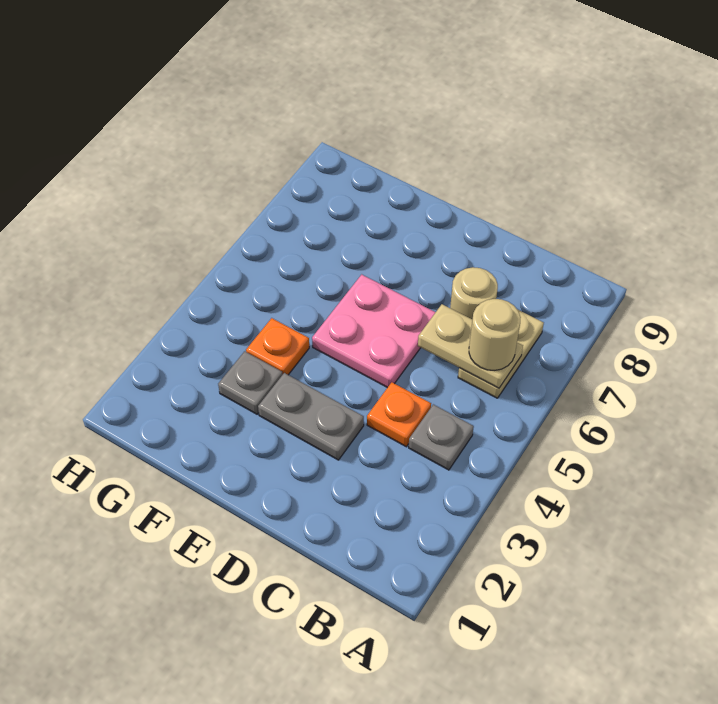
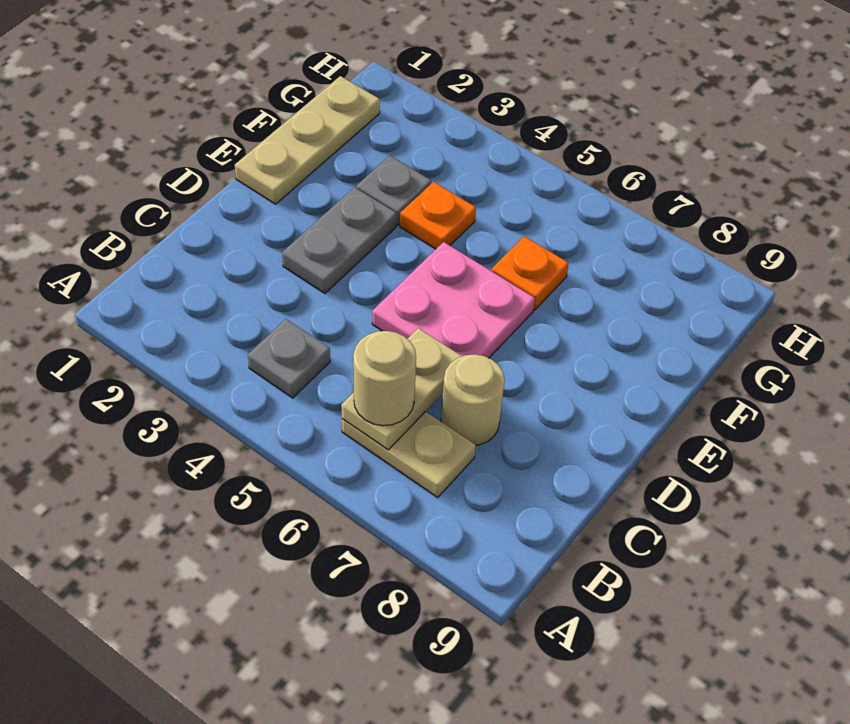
orange plate C4 level 1 -> orange plate F6 level 1
none -> tan plate E1:G1 level 1

